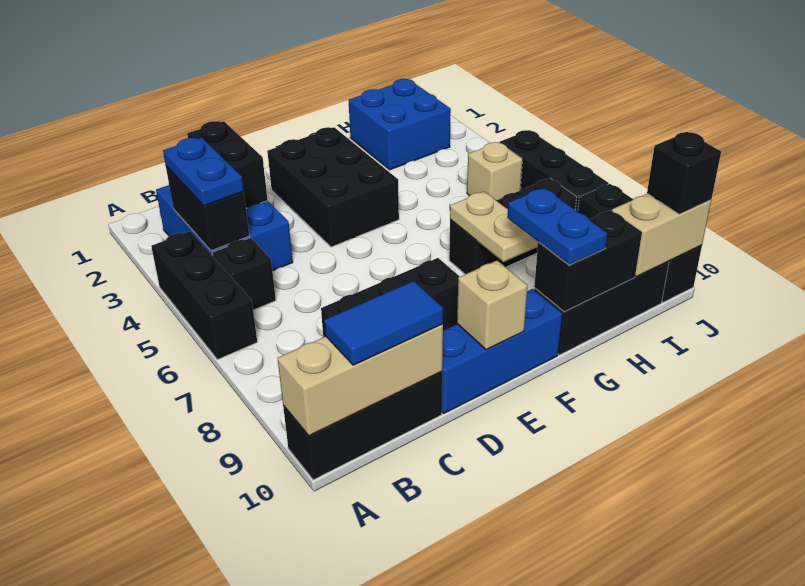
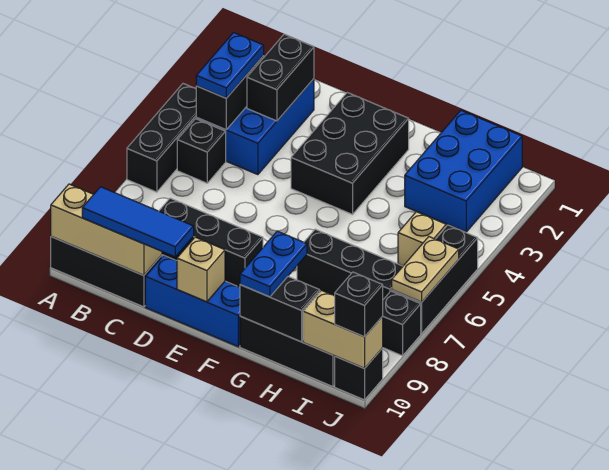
blue tile B10:C10 level 3 -> blue tile B10:D10 level 3
tan plate G7:G8 level 2 -> tan plate J6:J7 level 2
blue brick H1:I2 level 1 -> blue brick H1:I3 level 1

